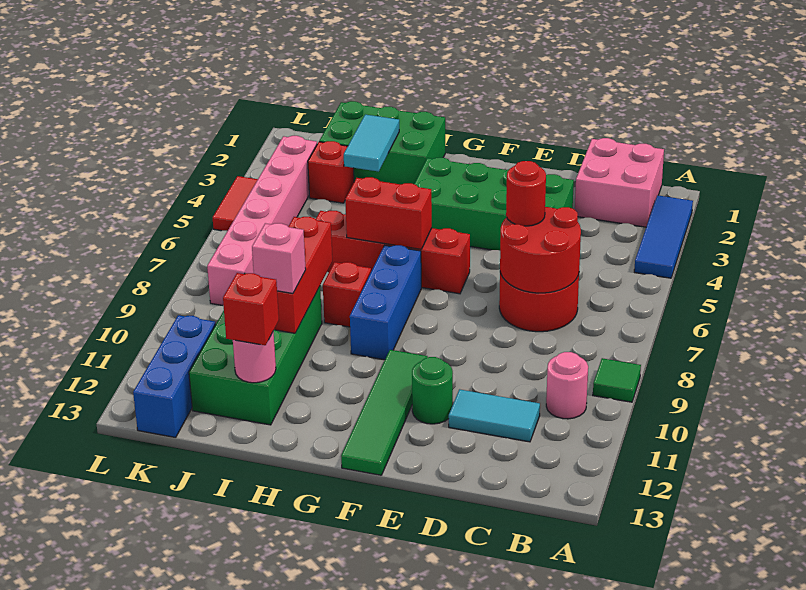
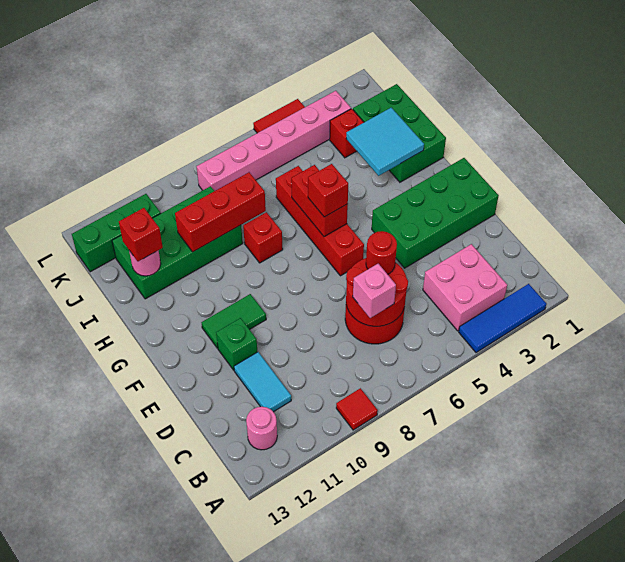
green tile A9 level 1 -> red tile A9 level 1
pink brick B1:C2 level 1 -> pink brick B3:C4 level 1
pink round brick B10 level 1 -> pink round brick B12 level 1
green brick D3:G4 level 1 -> green brick E1:F4 level 1
green round brick E11 level 1 -> green brick E11 level 1
green tile F10:F13 level 1 -> green tile F10:F11 level 1
none -> red brick G6 level 3
blue brick G7:G9 level 1 -> none
cyan tile I2:I3 level 2 -> cyan tile H2:I3 level 2
pink brick I10 level 3 -> pink brick C7 level 3
blue brick K11:K13 level 1 -> green brick K11:K13 level 1

